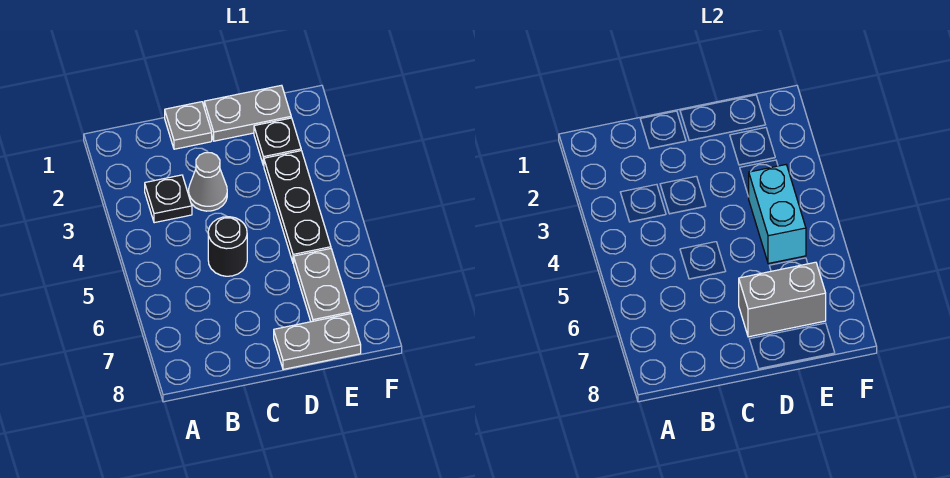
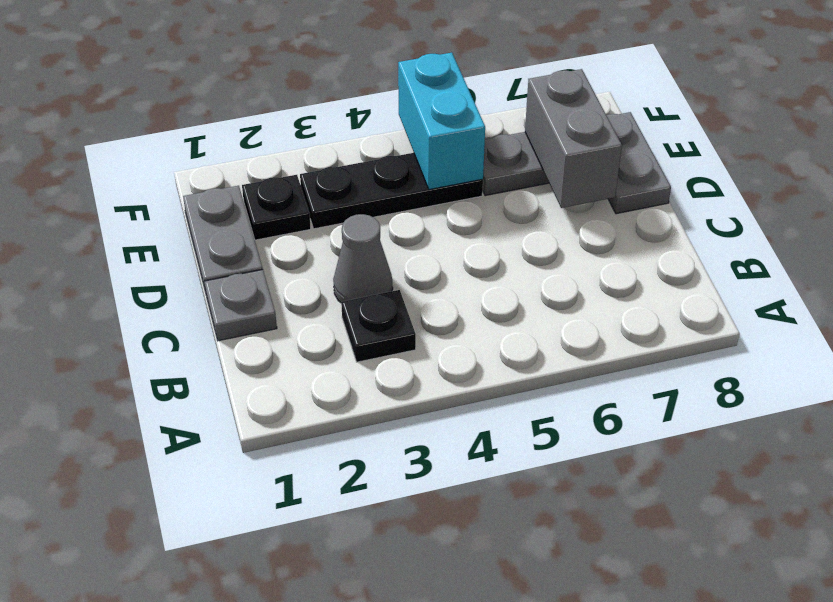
black round brick C5 level 1 -> none
cyan brick E4:E5 level 2 -> cyan brick E5:F5 level 2

